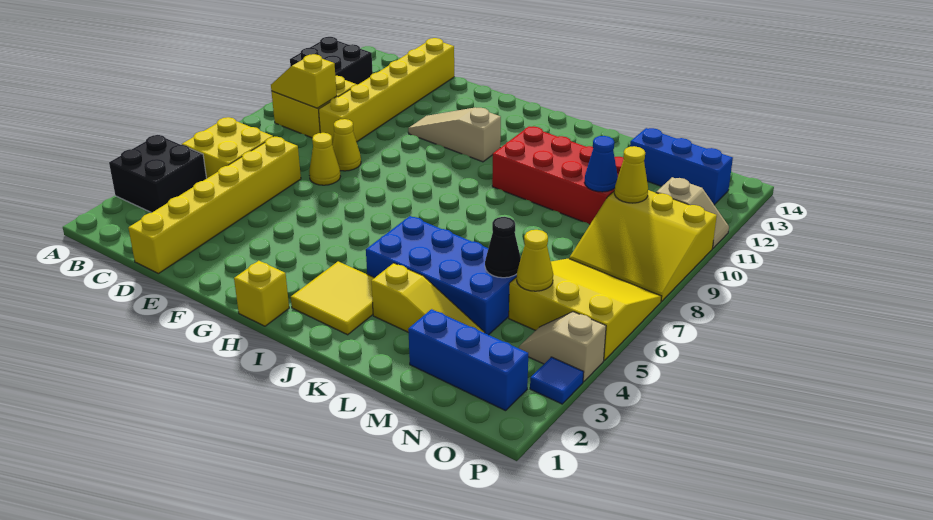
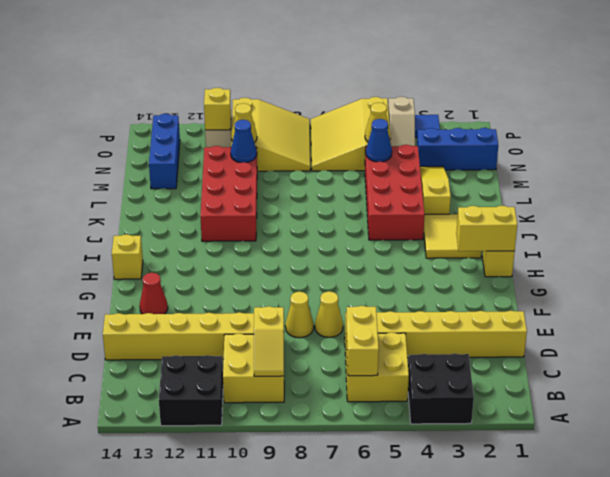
none -> yellow brick B6:C6 level 2
tan slope F11:H11 level 1 top H -> none
none -> red cone F13 level 1
none -> yellow brick H1:H2 level 2
none -> yellow brick H14 level 1
blue brick J4:M5 level 1 -> red brick J4:M5 level 1
blue brick M2:O2 level 1 -> blue brick N1:N3 level 1
black cone M5 level 2 -> blue cone M5 level 2
none -> yellow brick O11 level 2

